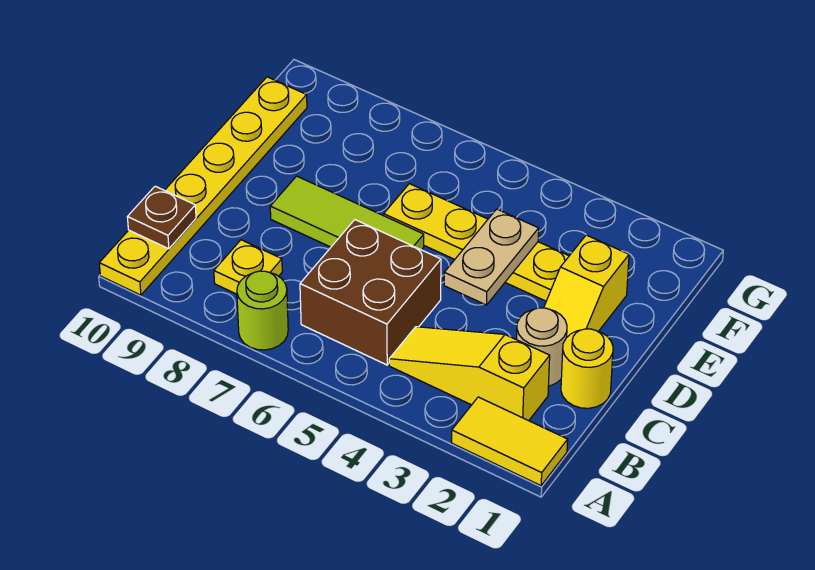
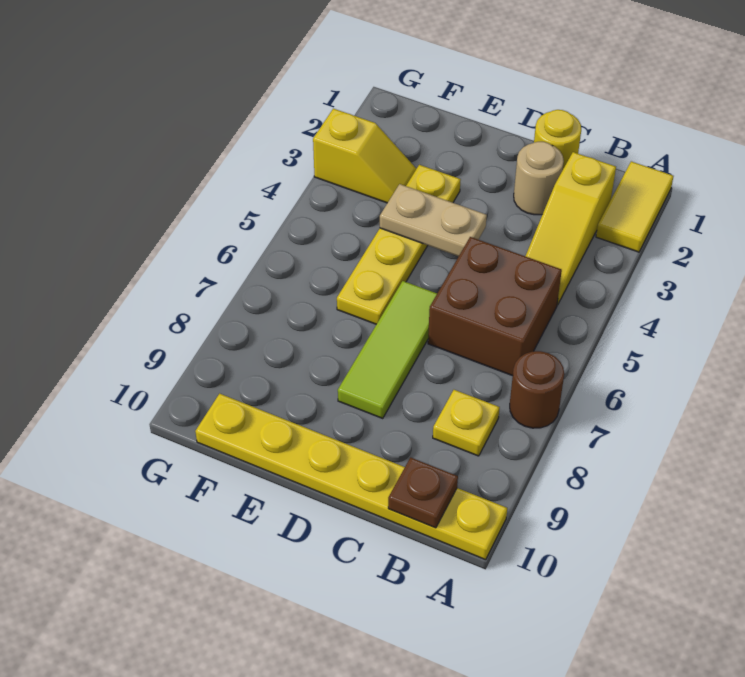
lime round brick A7 level 1 -> brown round brick A7 level 1
yellow slope D2:E2 level 1 top E -> yellow slope F3:G3 level 1 top G

